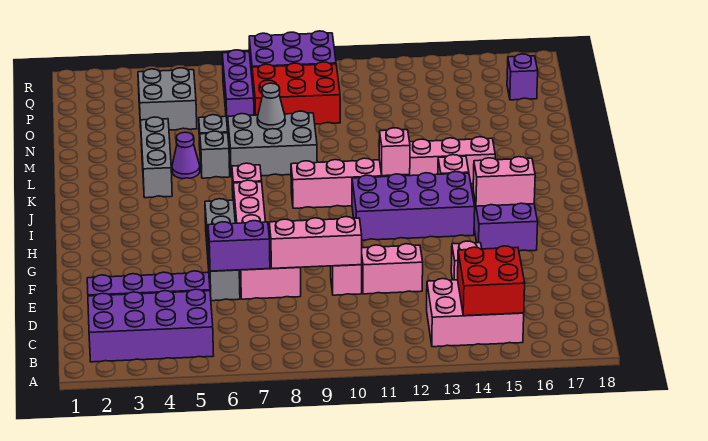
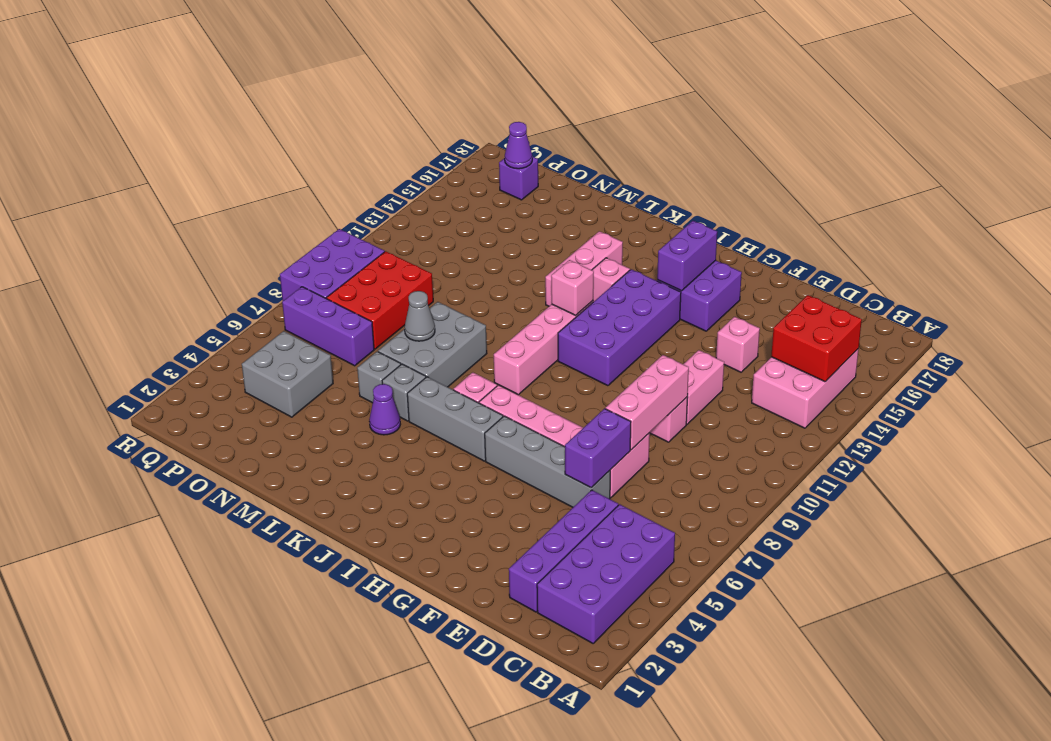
pink brick H15:H16 level 2 -> purple brick H15:H16 level 2
grey brick K4:M4 level 1 -> grey brick I6:K6 level 1
none -> purple cone P17 level 2

